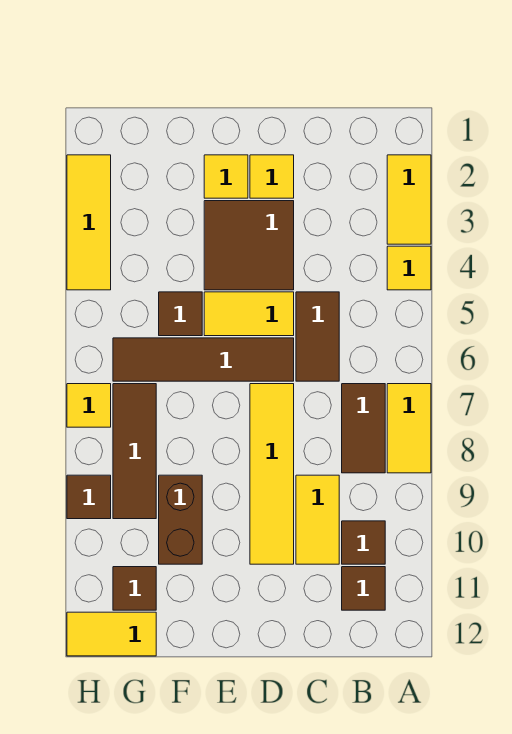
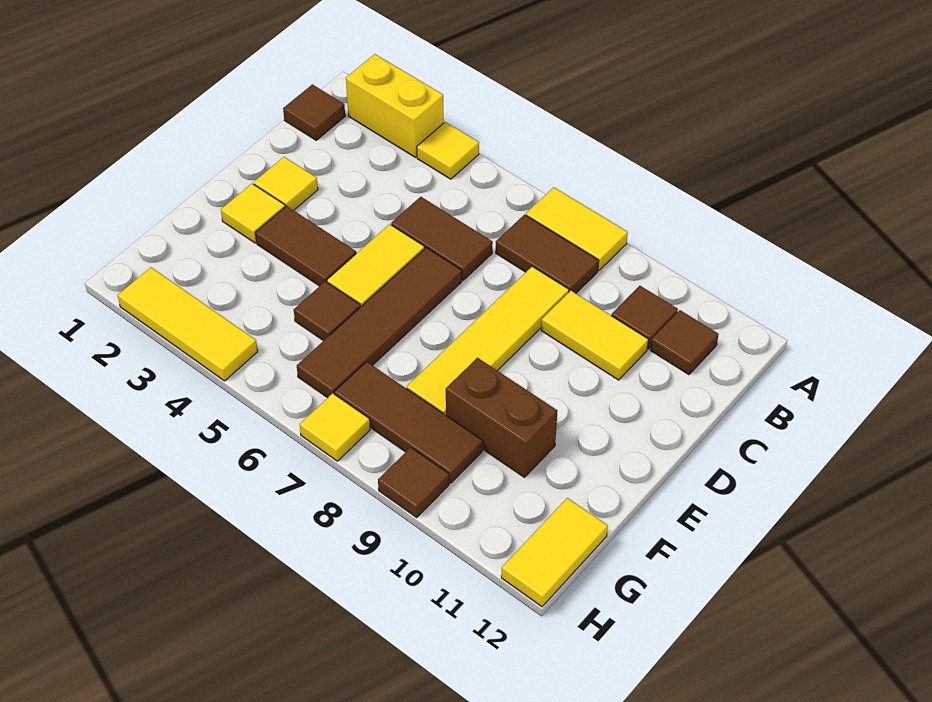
yellow tile A2:A3 level 1 -> yellow brick A2:A3 level 1
brown tile D3:E4 level 1 -> brown tile E3:E4 level 1
yellow tile D7:D10 level 1 -> yellow tile C8:F8 level 1
brown tile G11 level 1 -> brown tile B1 level 1

